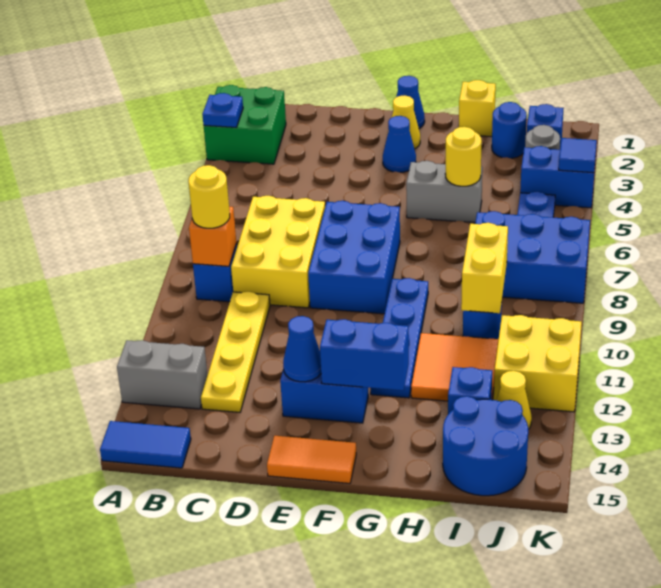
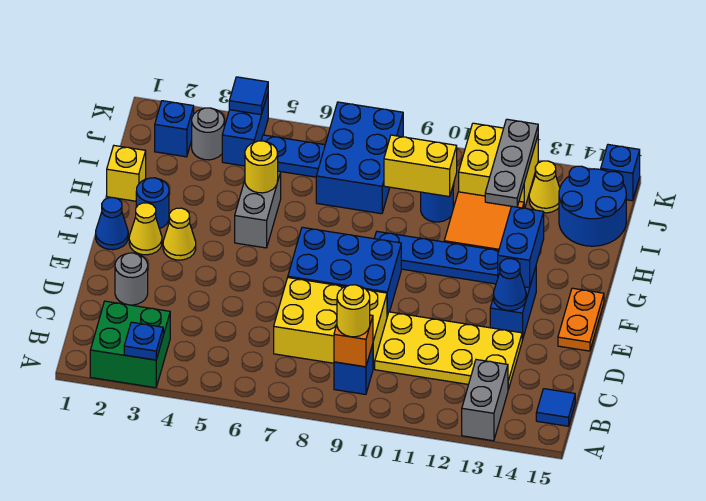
blue tile A15:B15 level 1 -> blue tile B15 level 1
yellow plate C10:C13 level 1 -> yellow plate C10:D13 level 1
none -> grey round brick D2 level 1
orange tile E15:F15 level 1 -> orange plate E15:F15 level 1
blue cone F3 level 1 -> yellow cone F3 level 1
blue round brick I2 level 1 -> blue round brick G2 level 1
none -> grey plate I12:K12 level 2
blue brick I13 level 1 -> blue brick K15 level 1

